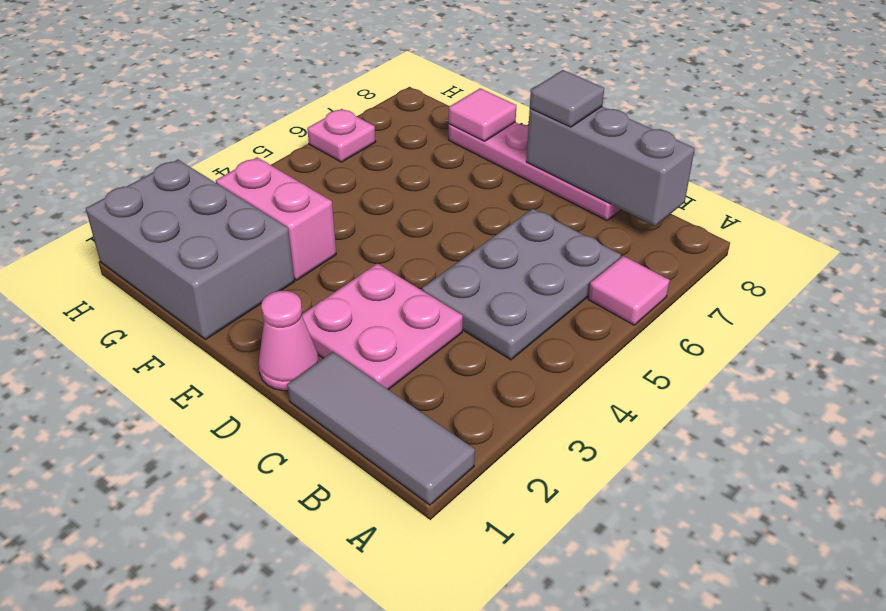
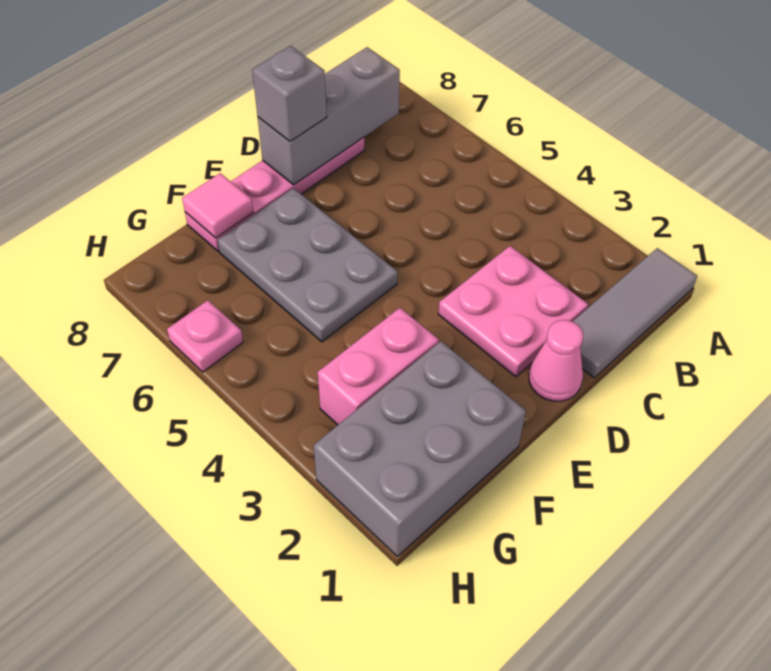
pink tile A6 level 1 -> none
grey plate B4:C6 level 1 -> grey plate E5:F7 level 1
grey tile D8 level 3 -> grey brick D8 level 3

